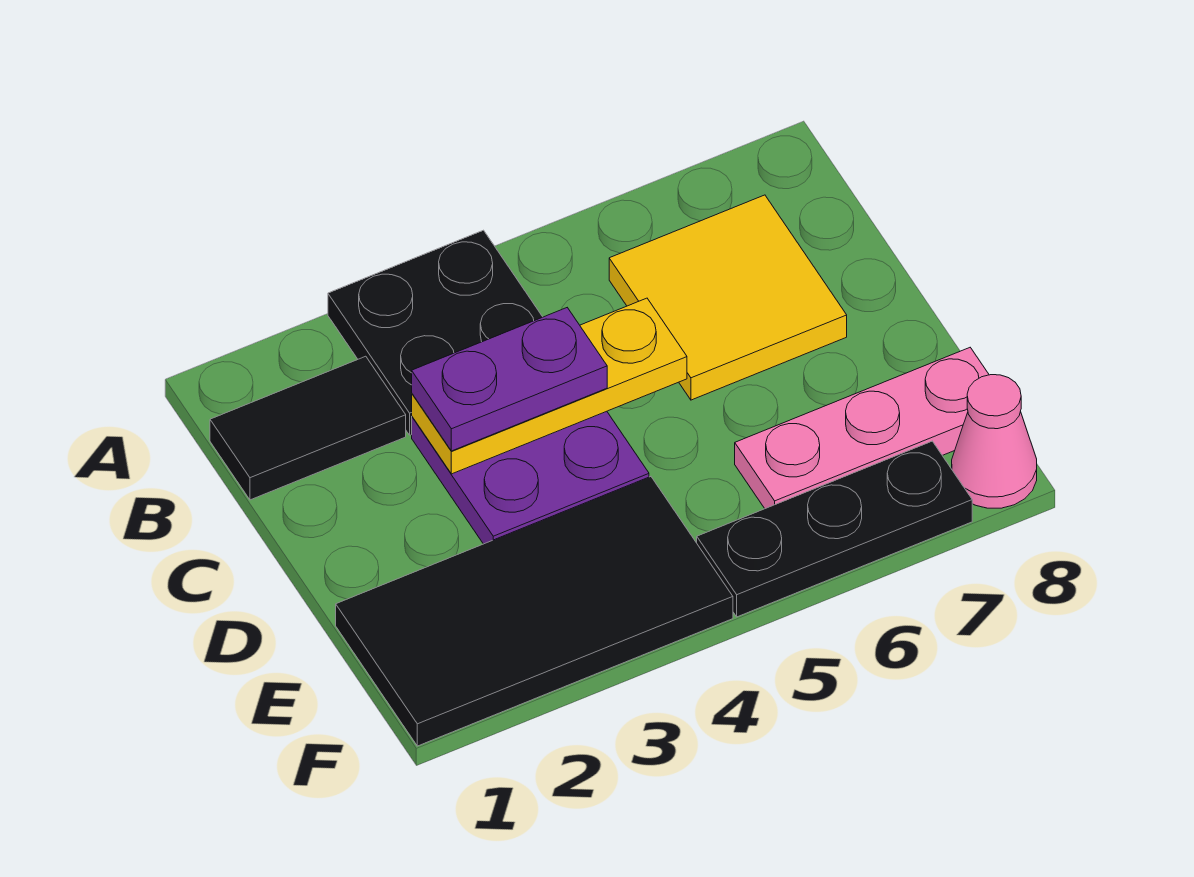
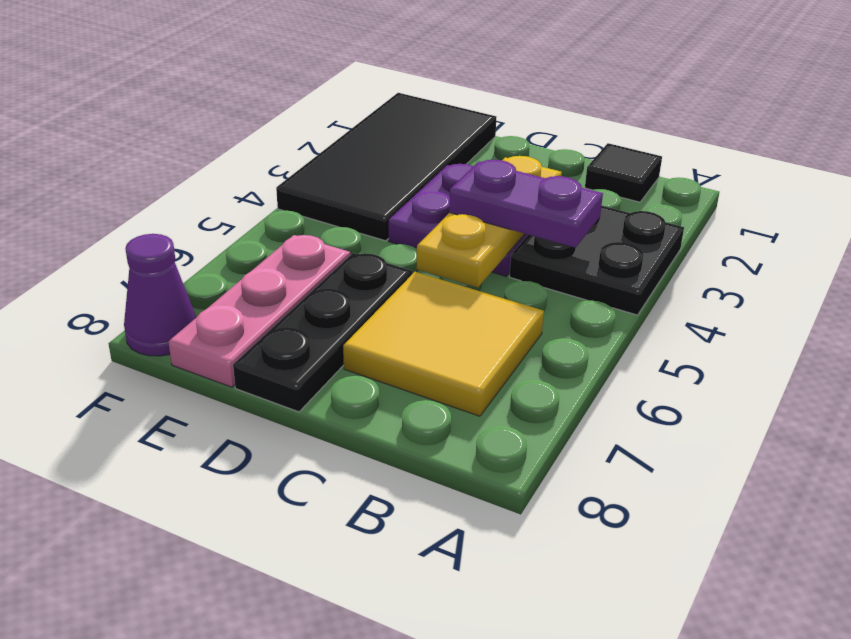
black tile B1:B2 level 1 -> black tile B1 level 1
purple plate C3:C4 level 3 -> purple plate B4:C4 level 3
black plate F5:F7 level 1 -> black plate D6:D8 level 1
pink cone F8 level 1 -> purple cone F8 level 1

